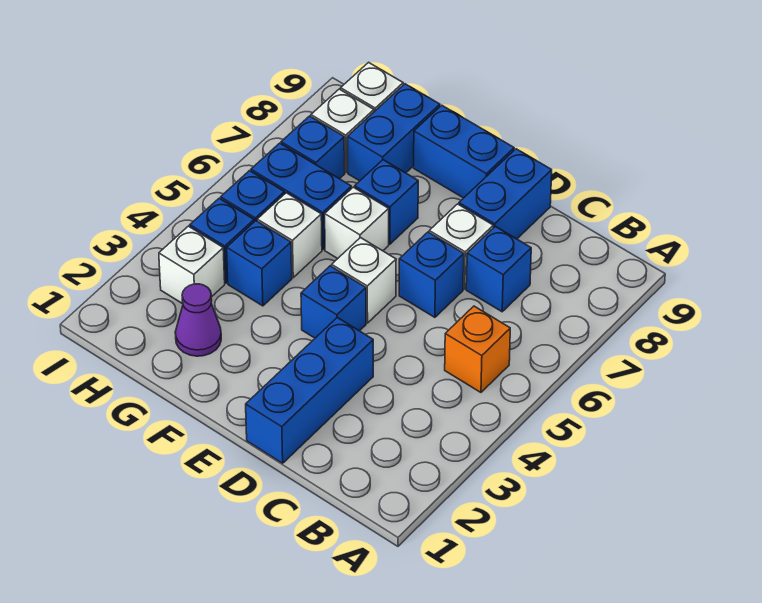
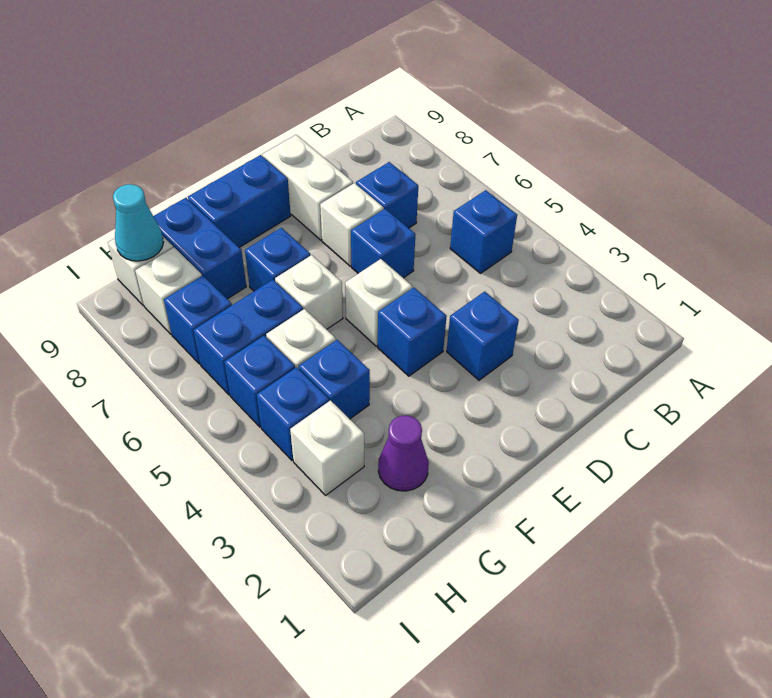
orange brick B5 level 1 -> blue brick B5 level 1
blue brick D1:D3 level 1 -> blue brick D3 level 1
blue brick D8:D9 level 1 -> white brick D8:D9 level 1
none -> cyan cone H9 level 2

